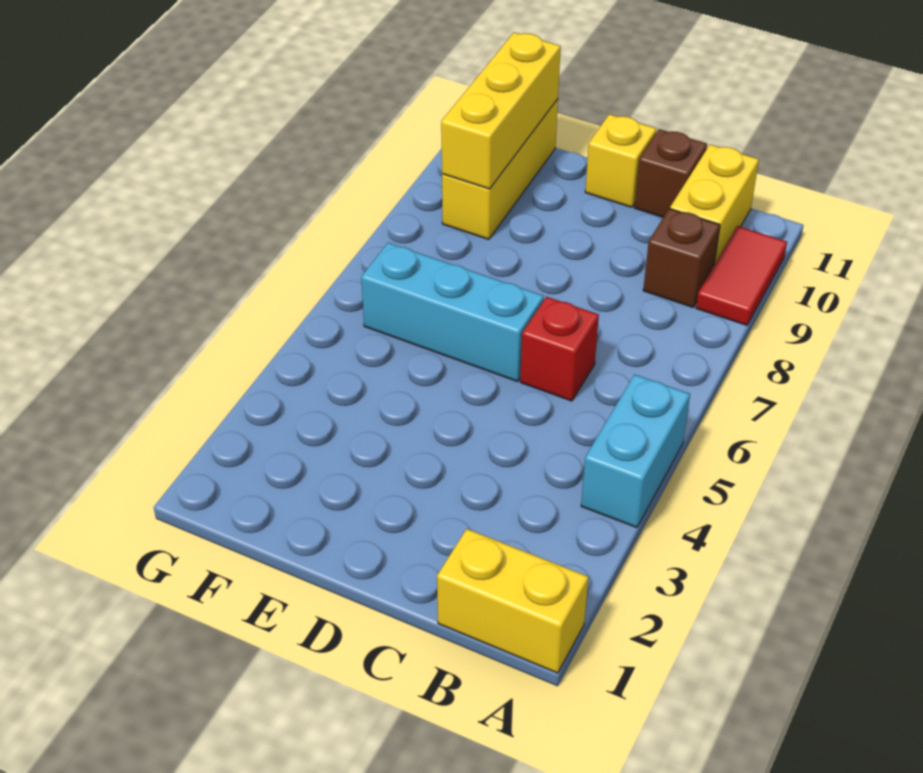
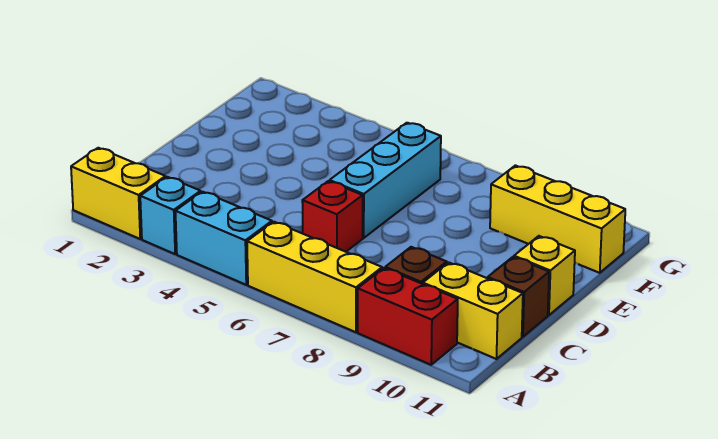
yellow brick A1:B1 level 1 -> yellow brick A1:A2 level 1
none -> cyan brick A3 level 1
red tile A9:A10 level 1 -> red brick A9:A10 level 1
yellow brick F9:F11 level 2 -> yellow brick A6:A8 level 1

